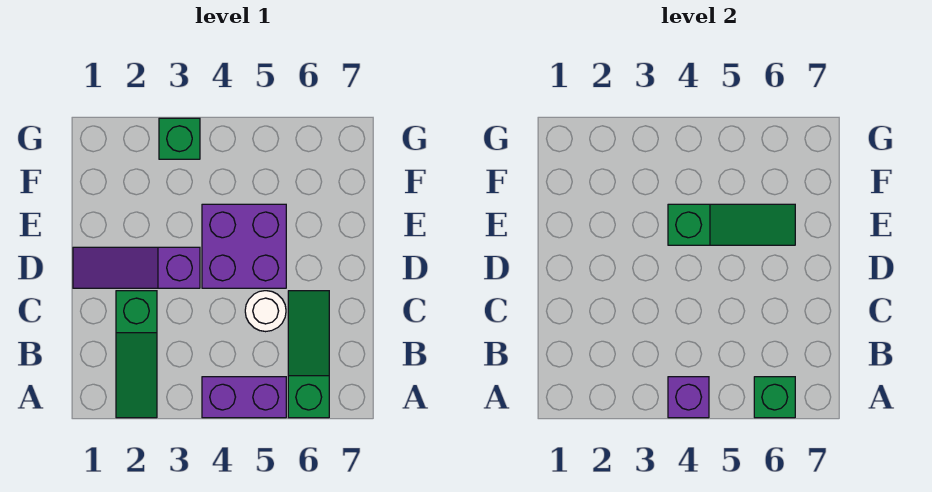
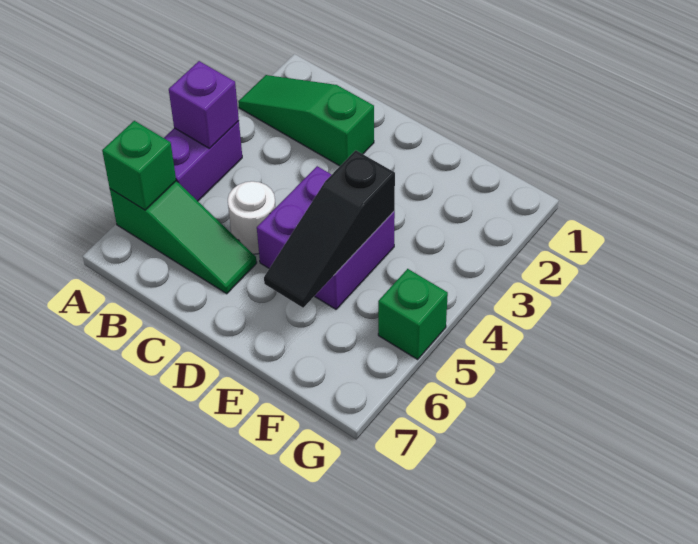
purple slope D1:D3 level 1 top 3 -> none
green slope E4:E6 level 2 top 4 -> black slope E4:E6 level 2 top 4
green brick G3 level 1 -> green brick G5 level 1

